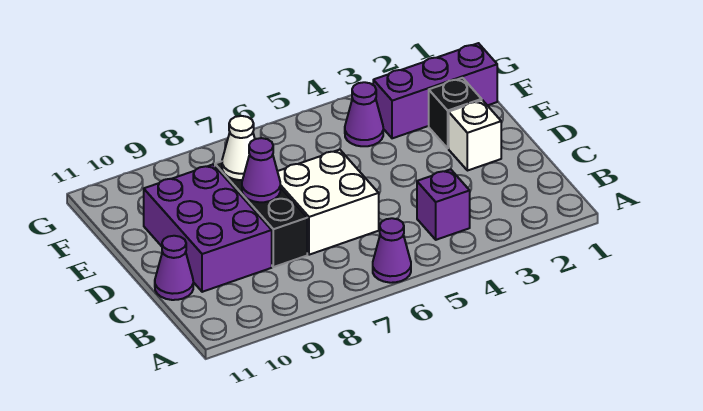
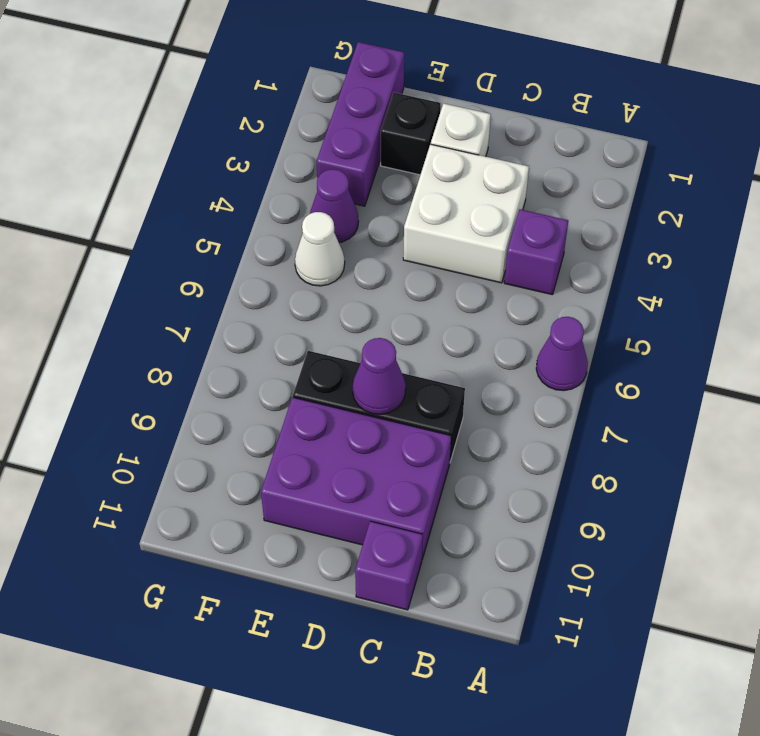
white brick C6:D7 level 1 -> white brick C3:D4 level 1
purple cone C11 level 1 -> purple brick C11 level 1
white cone E8 level 2 -> white cone F5 level 1

